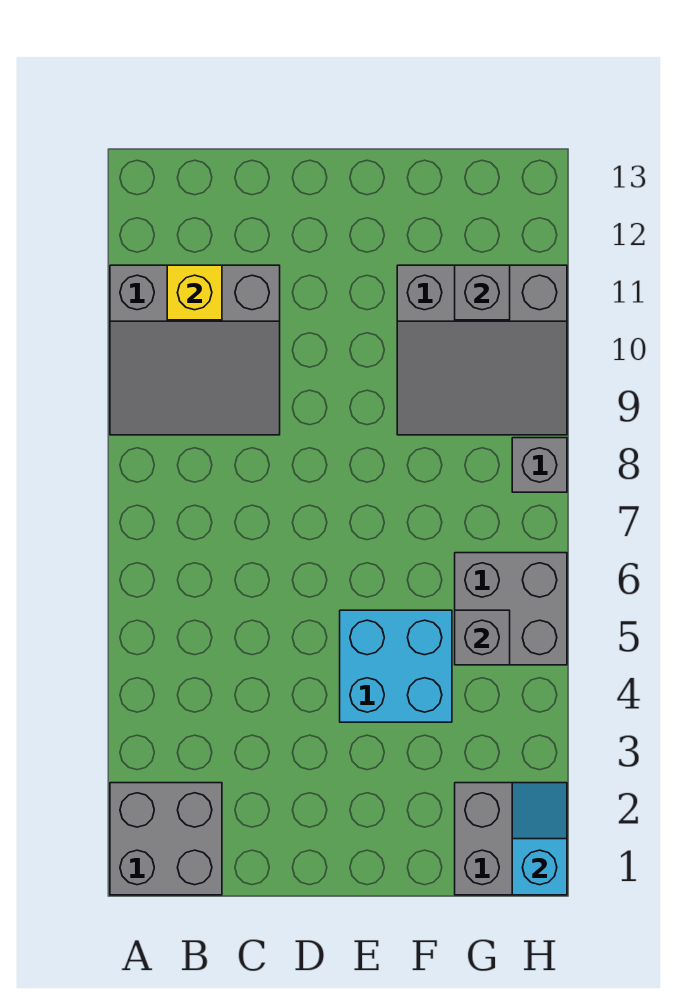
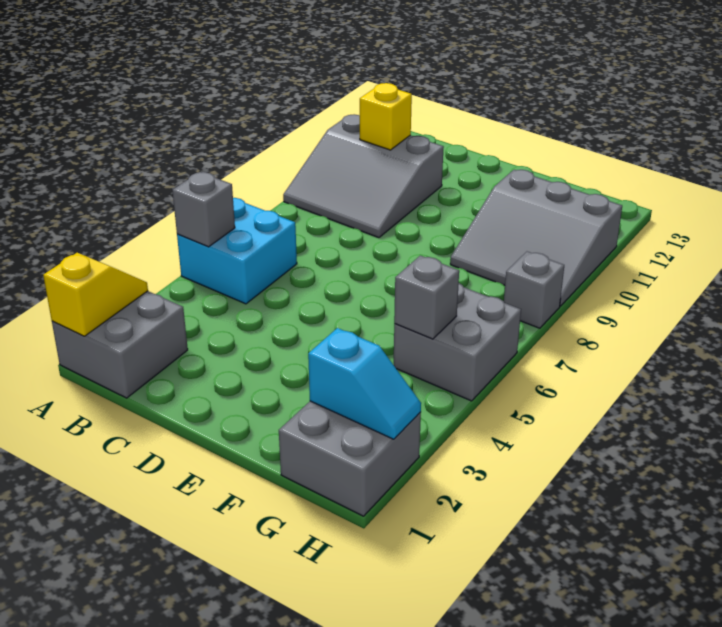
none -> yellow slope A1:A2 level 2 top 1
cyan brick E4:F5 level 1 -> cyan brick A5:B6 level 1
grey brick G11 level 2 -> grey brick A5 level 2
cyan slope H1:H2 level 2 top 1 -> cyan slope G2:H2 level 2 top G

